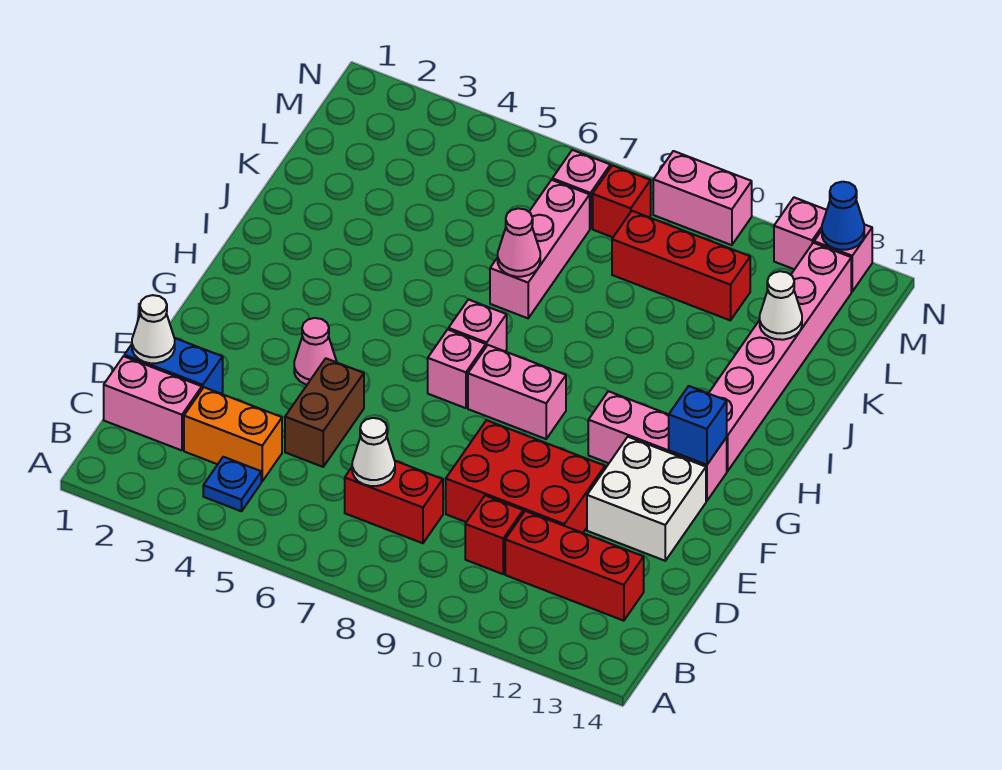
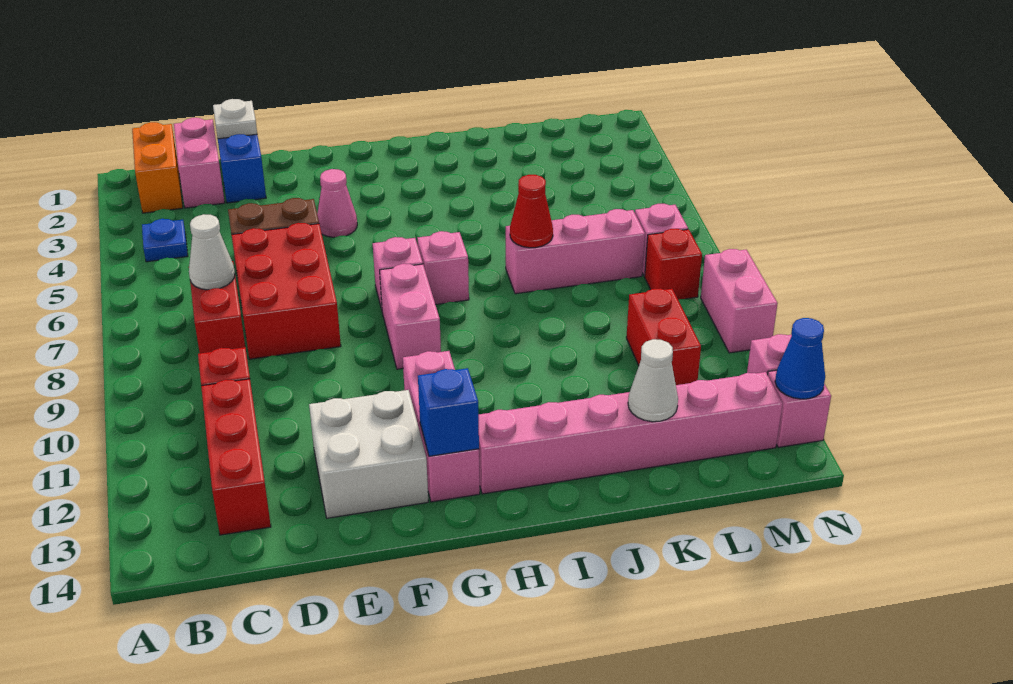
orange brick C3:C4 level 1 -> orange brick B1:B2 level 1
white cone D1 level 2 -> white plate D1 level 2
red brick D9:E11 level 1 -> red brick D6:E8 level 1
pink cone J7 level 2 -> red cone J7 level 2
red brick L9:L11 level 1 -> red brick L10:L11 level 1

